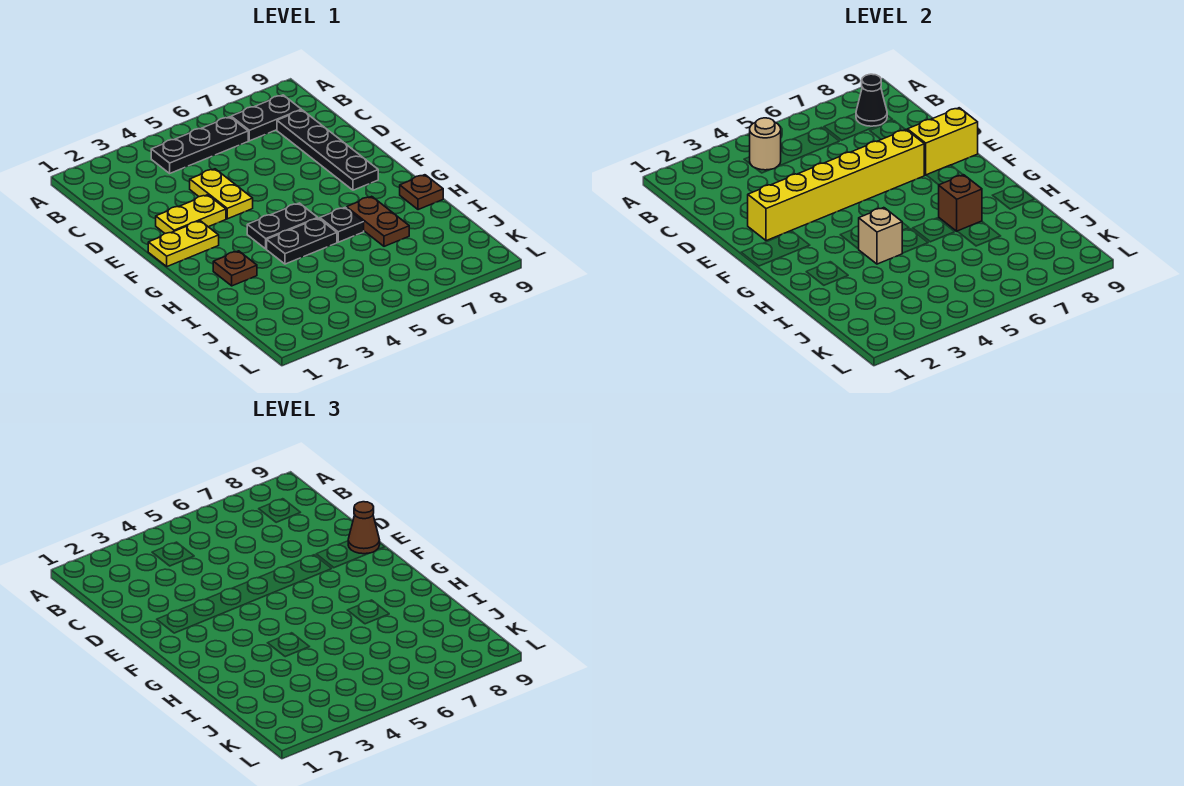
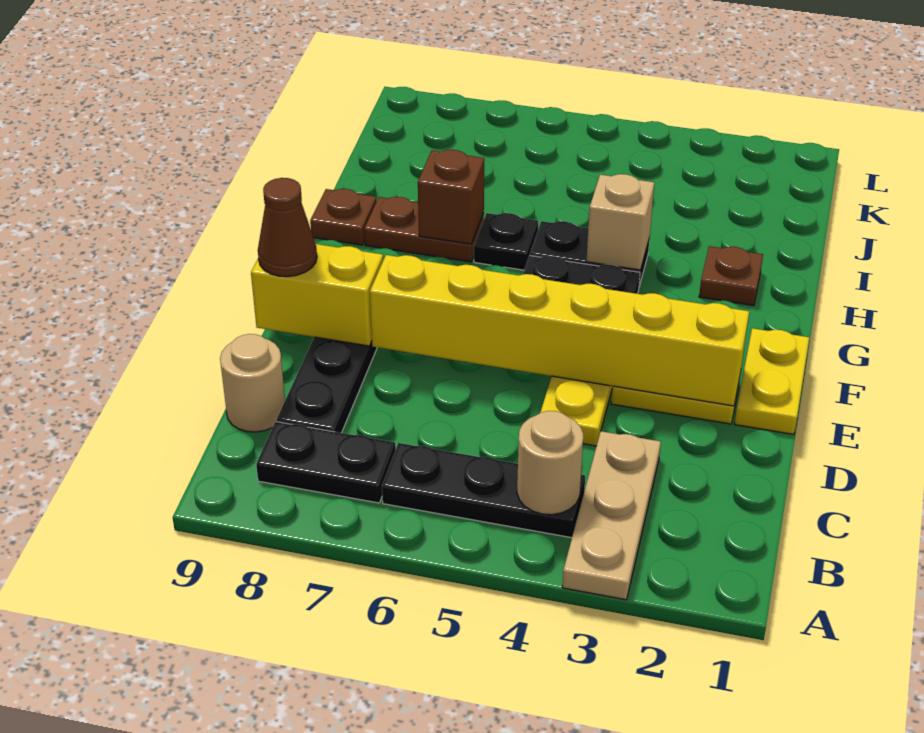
none -> tan plate A3:C3 level 1
black cone B8 level 2 -> none
none -> tan round brick C9 level 1
yellow plate F1:F2 level 1 -> yellow plate E1:F1 level 1
brown plate H7:I7 level 1 -> brown plate H7:H8 level 1

